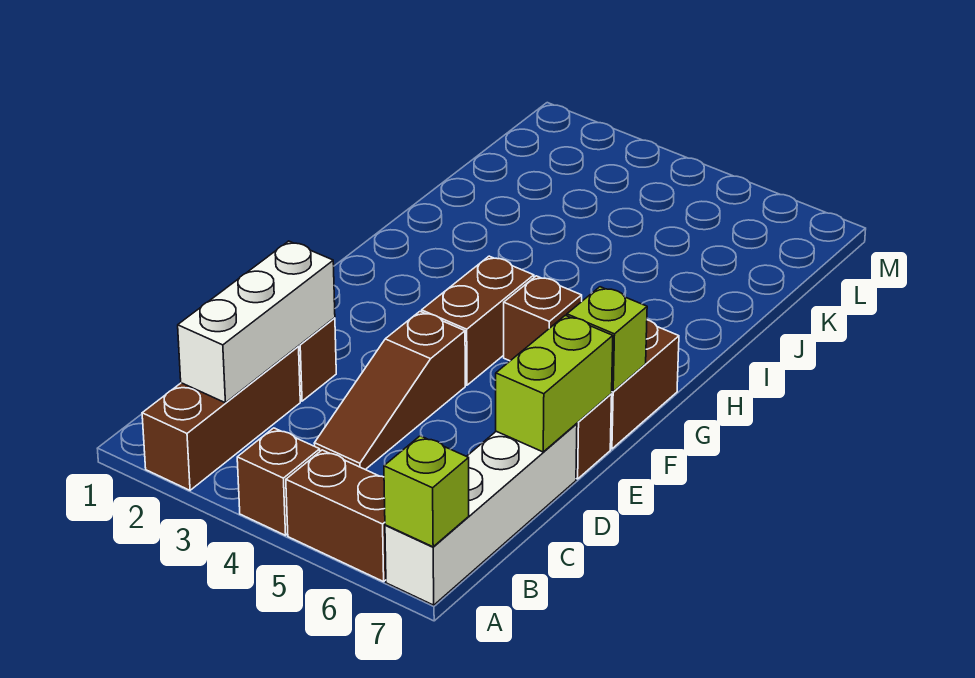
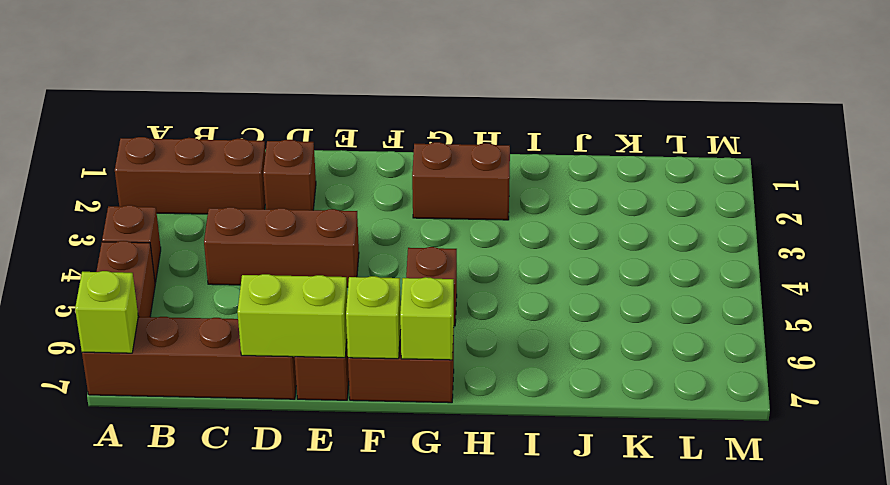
white brick A7:D7 level 1 -> brown brick A7:D7 level 1
white brick B2:D2 level 2 -> none
brown slope C4:E4 level 1 top E -> brown brick C4:E4 level 1
brown brick F4:G4 level 1 -> brown brick G2:H2 level 1
none -> lime brick G7 level 2

